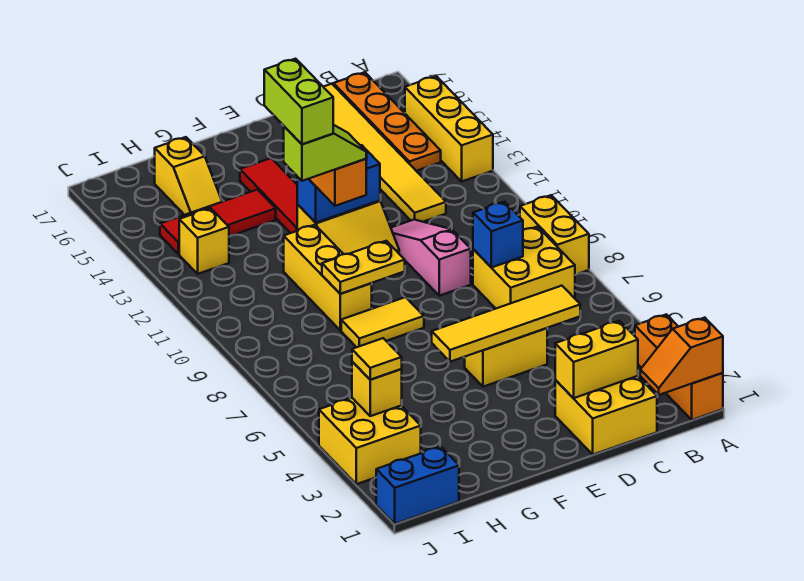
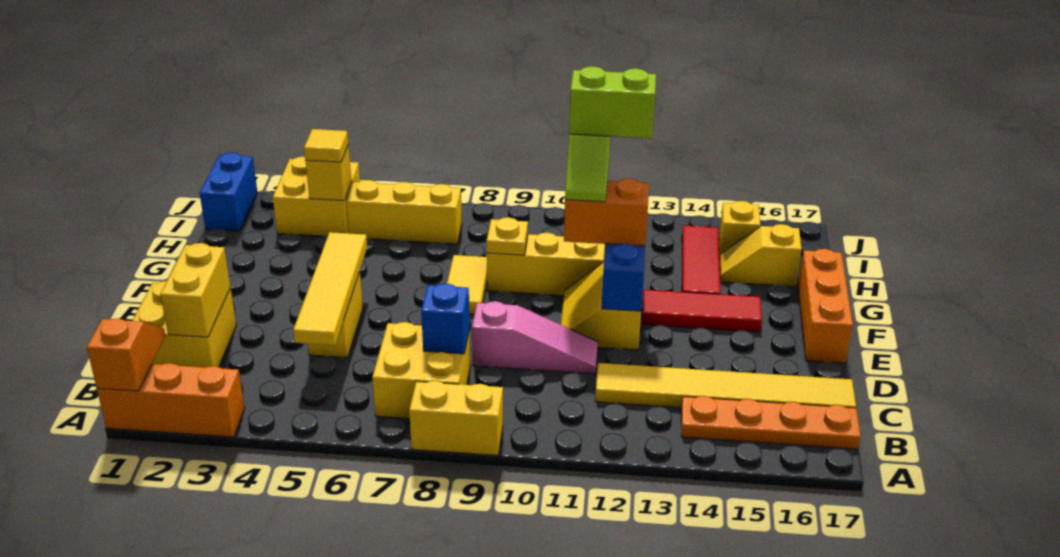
yellow brick A13:A15 level 1 -> yellow brick I5:I7 level 1
none -> orange brick E17:G17 level 1
yellow plate F9:G9 level 2 -> yellow plate G9 level 2
yellow brick I13 level 1 -> yellow brick I15 level 1

